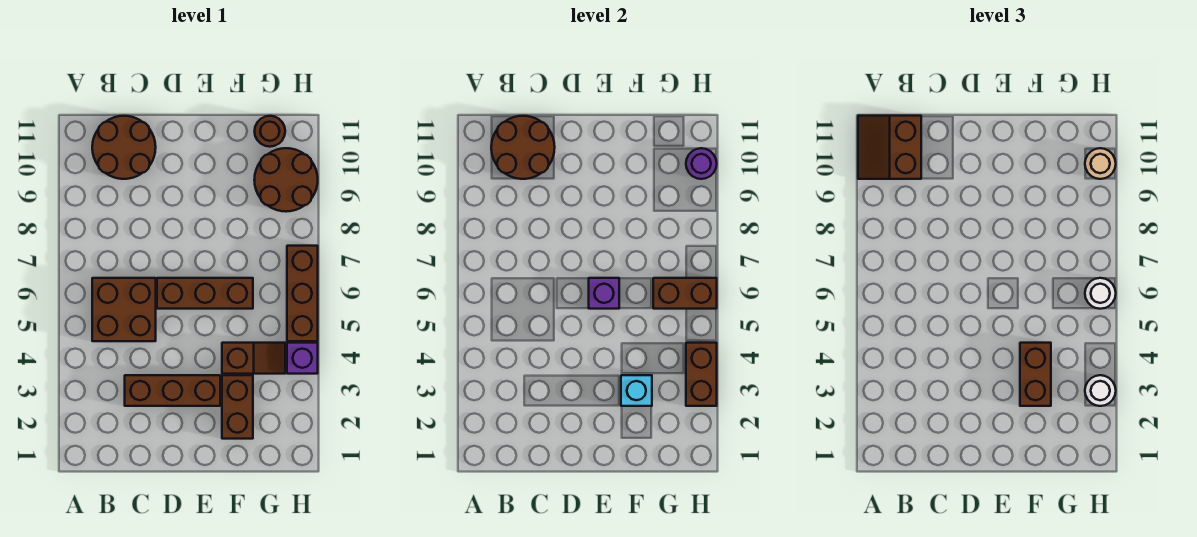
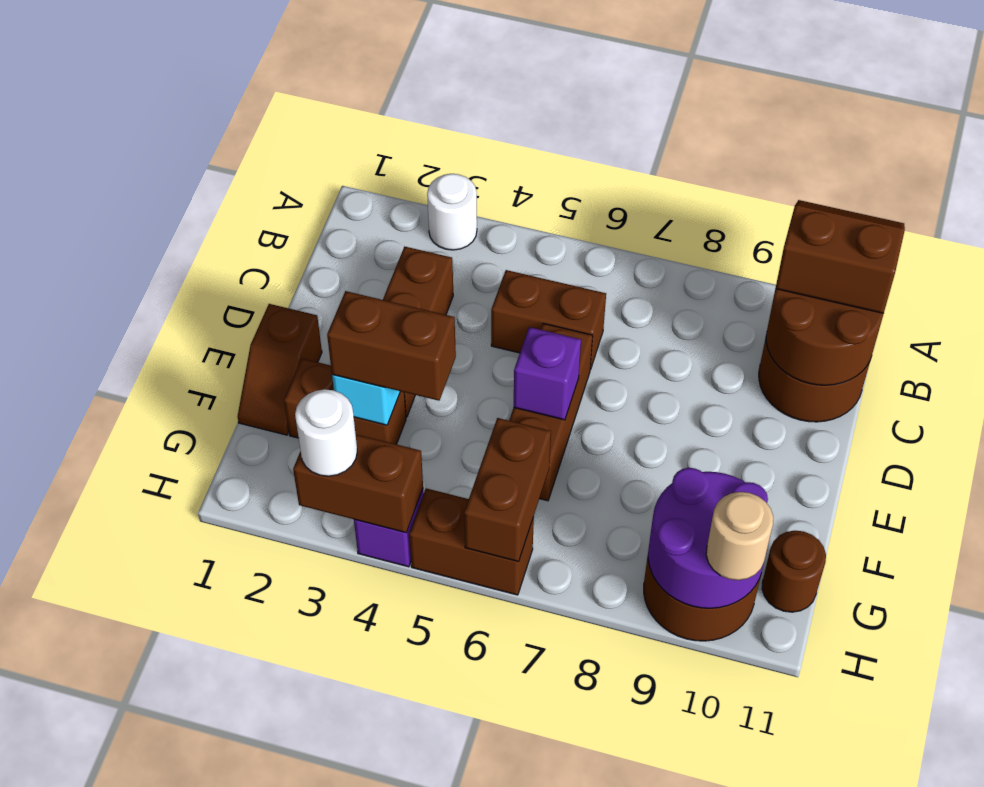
brown brick B5:C6 level 1 -> brown brick C5:C6 level 1
brown slope F4:G4 level 1 top F -> brown slope E1:F1 level 1 top E
brown brick H5:H7 level 1 -> brown brick H5:H6 level 1
white round brick H6 level 3 -> white round brick A3 level 1
purple round brick H10 level 2 -> purple round brick G9:H10 level 2

